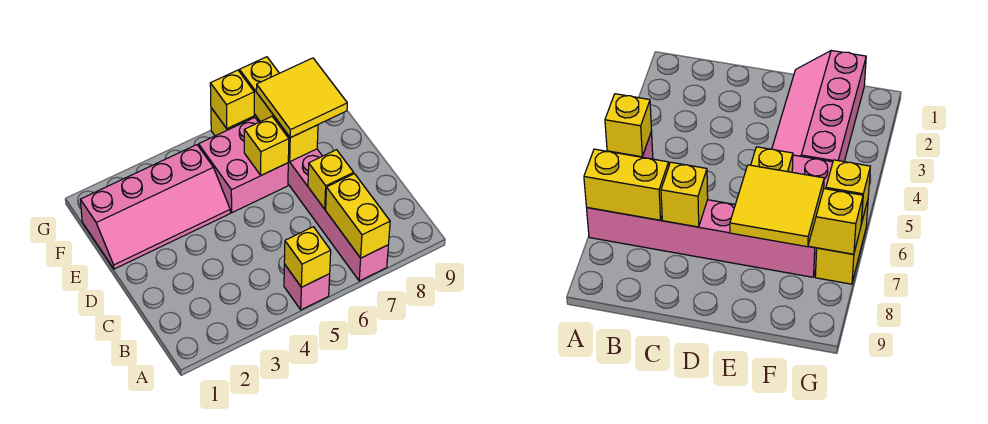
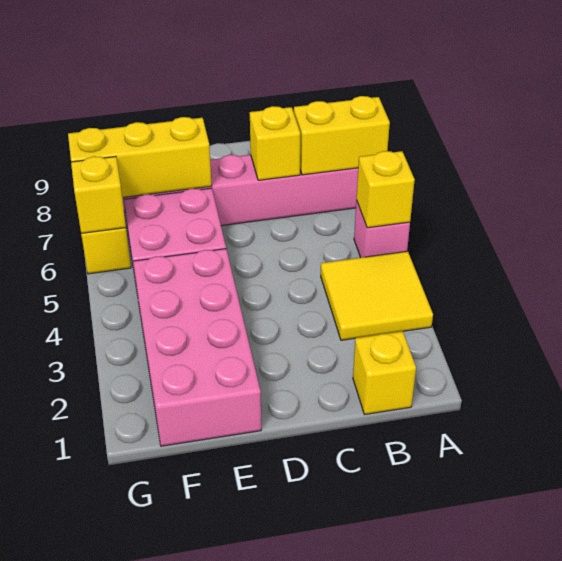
pink slope E1:F4 level 1 top F -> pink brick E1:F4 level 1
yellow brick E6 level 2 -> yellow brick B1 level 1
yellow tile E7:F8 level 3 -> yellow tile A3:B4 level 1

